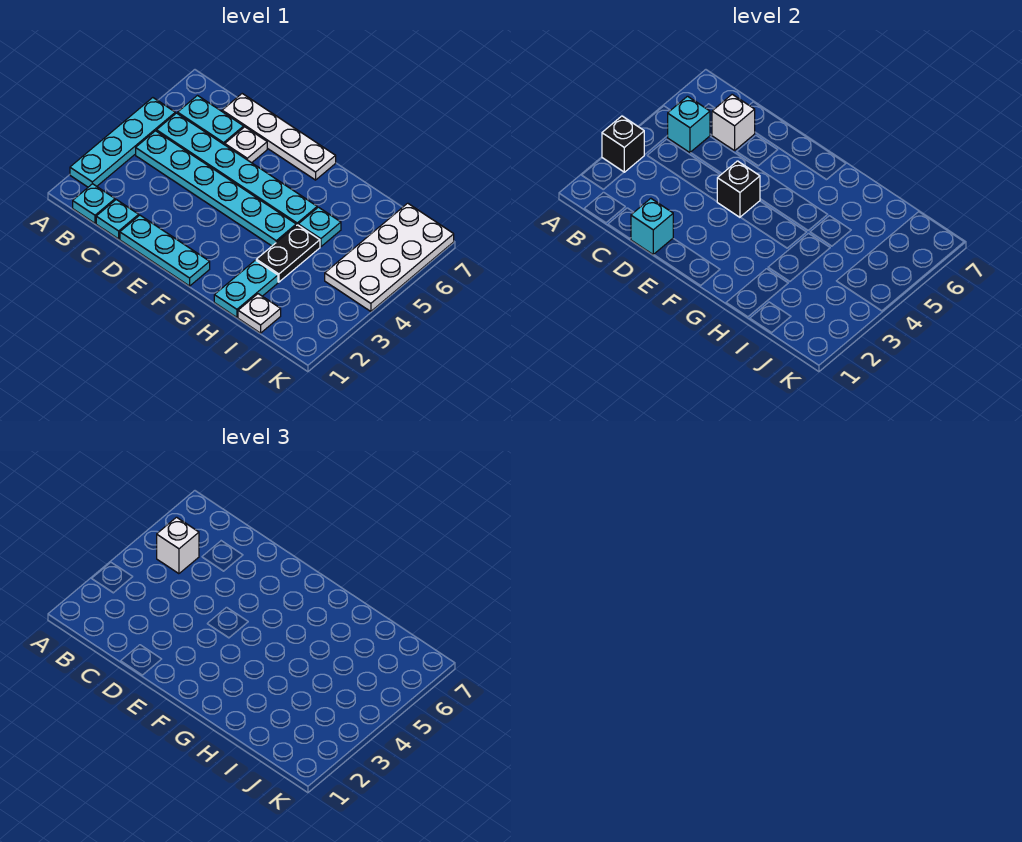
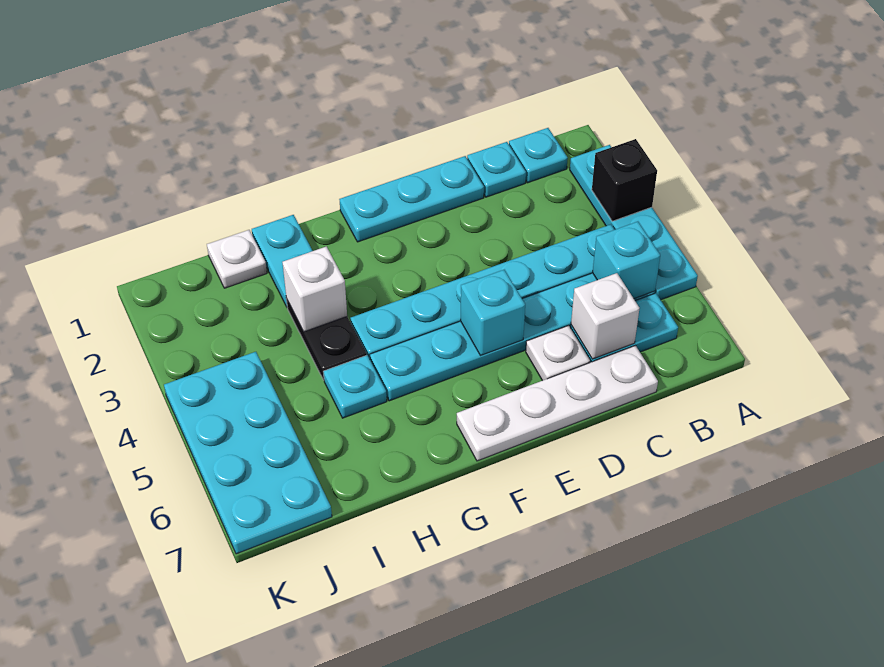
white brick B5 level 3 -> white brick H3 level 2
cyan brick D1 level 2 -> cyan brick E5 level 2
black brick E4 level 2 -> none
white plate J4:K7 level 1 -> cyan plate J4:K7 level 1

